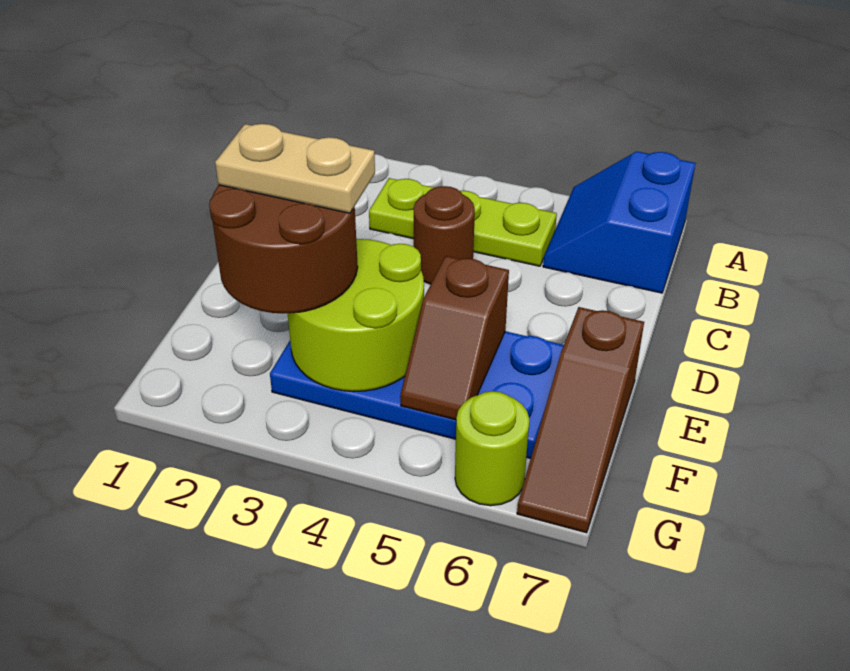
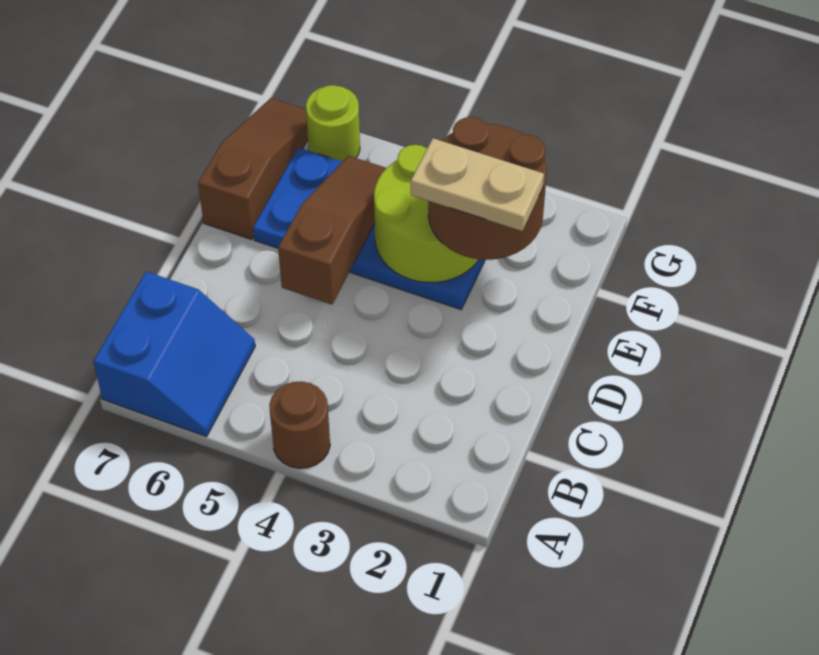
lime plate B3:B5 level 1 -> none
brown round brick C4 level 1 -> brown round brick A4 level 1
brown slope E5:F5 level 2 top E -> brown slope D5:F5 level 2 top D

